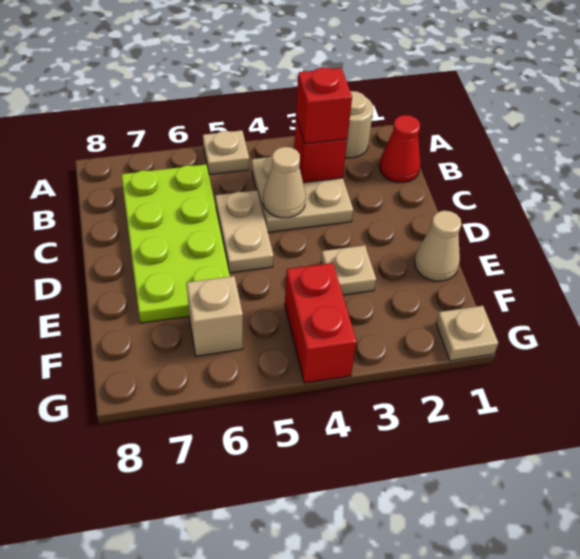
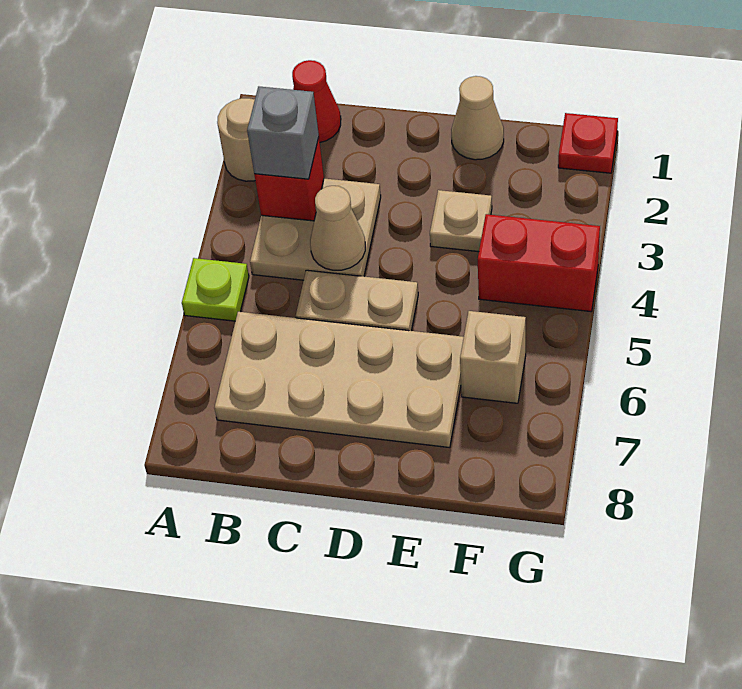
tan plate A5 level 1 -> lime plate A5 level 1
red brick B3 level 3 -> grey brick B3 level 3
lime plate B6:E7 level 1 -> tan plate B6:E7 level 1
tan plate G1 level 1 -> red plate G1 level 1

